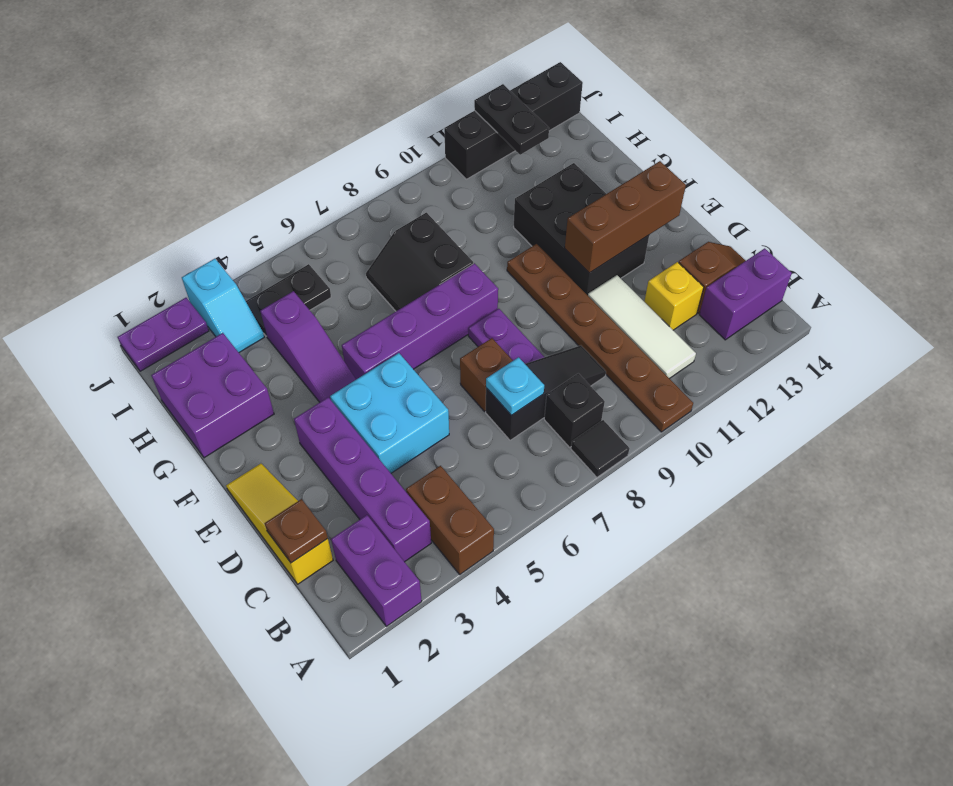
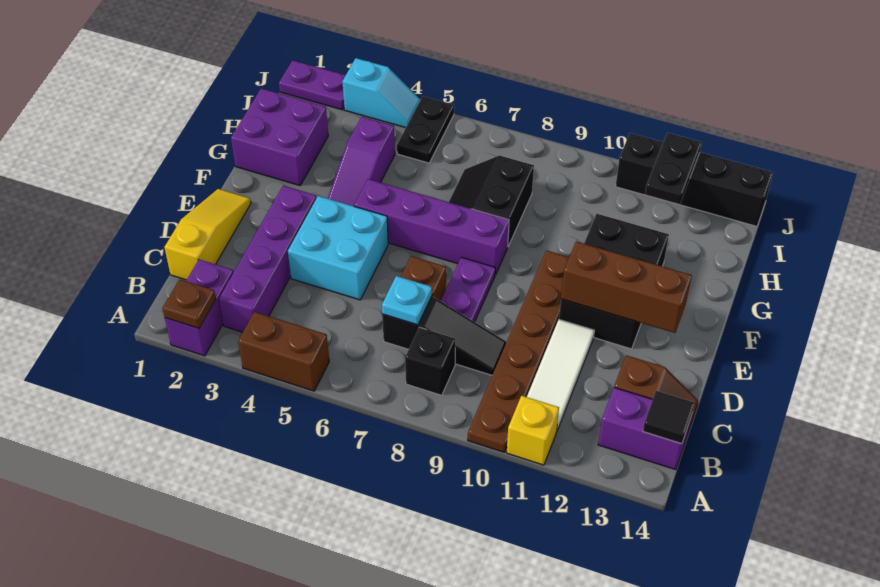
brown brick A4:B4 level 1 -> brown brick A4:A5 level 1
black tile A8 level 1 -> black tile B14 level 2
brown plate C1 level 2 -> brown plate A2 level 2
yellow brick C12 level 1 -> yellow brick A11 level 1
cyan slope I3:J3 level 1 top J -> cyan slope J3:J4 level 1 top 3
black plate I4:I5 level 1 -> black plate I5:J5 level 1

